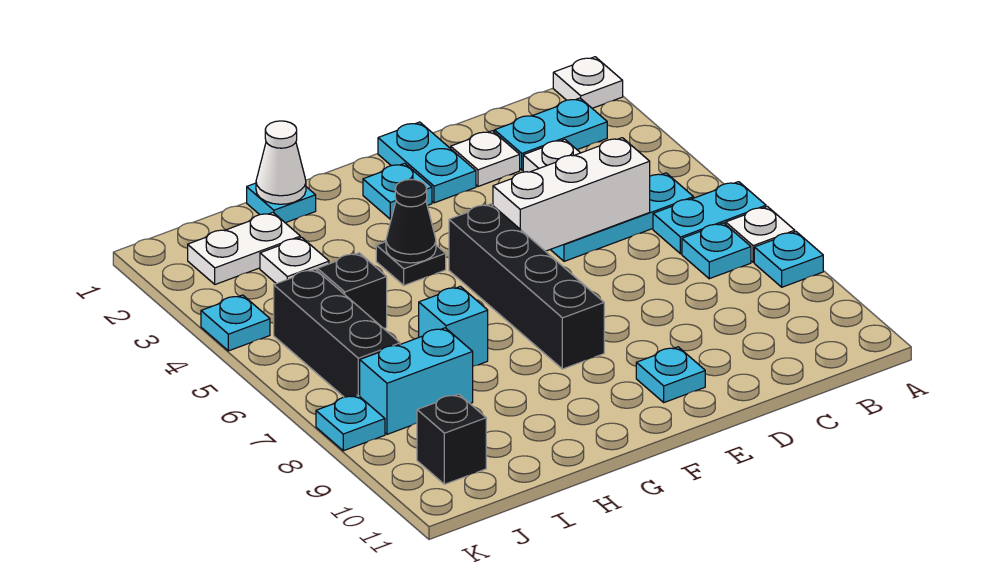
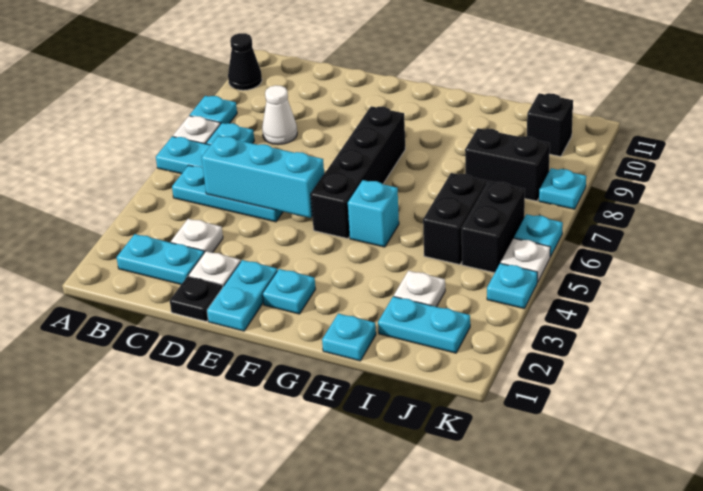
white plate A1 level 1 -> white plate K5 level 1
white brick C5:E5 level 2 -> cyan brick C5:E5 level 2
cyan plate E10 level 1 -> cyan plate K6 level 1
black plate G4 level 1 -> black plate D1 level 1
black cone G4 level 2 -> black cone A10 level 1
white cone H1 level 2 -> white cone C8 level 1
cyan brick H7 level 1 -> cyan brick G5 level 1
white plate I2:J2 level 1 -> cyan plate I2:J2 level 1
black brick I5 level 1 -> black brick I5:I6 level 1
cyan brick I8:J8 level 1 -> black brick I8:J8 level 1
black brick J5:J7 level 1 -> black brick J5:J6 level 1

